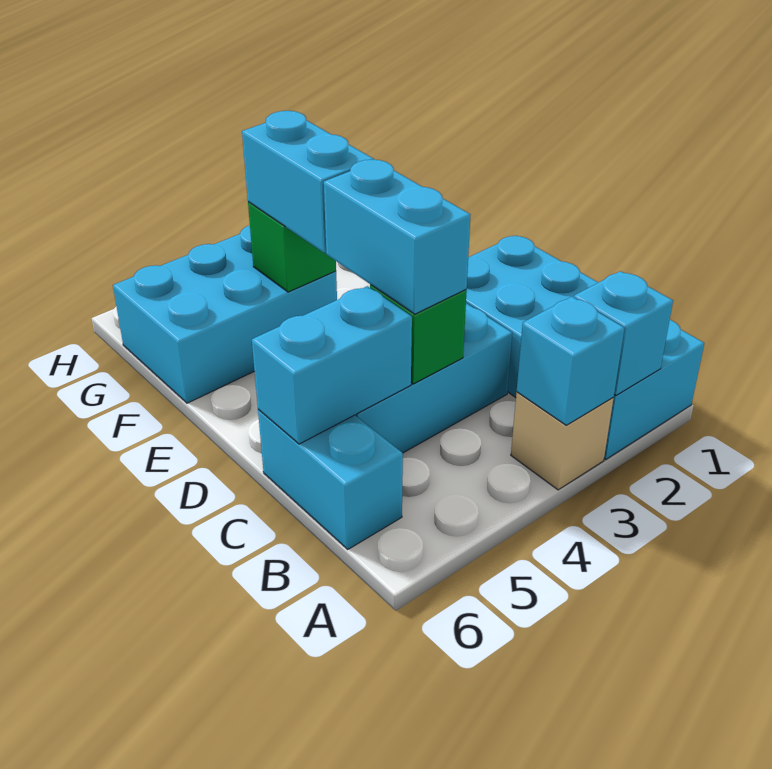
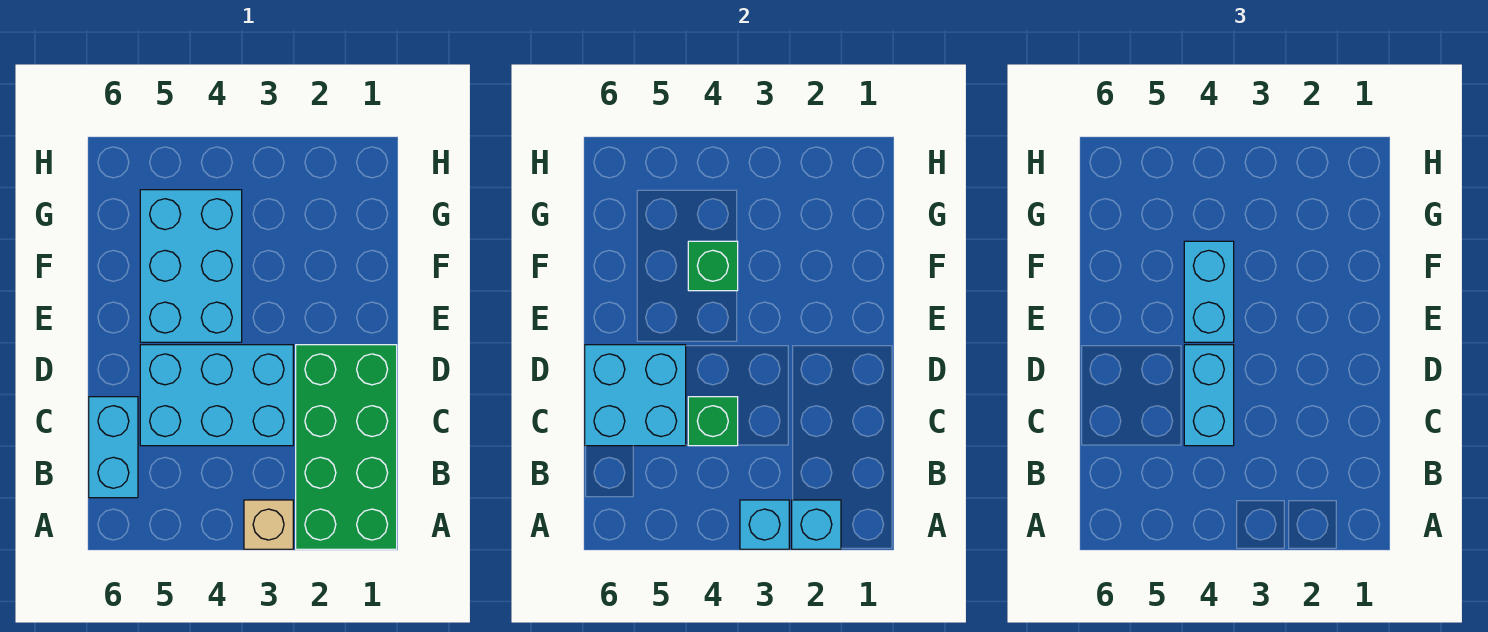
cyan brick A1:D2 level 1 -> green brick A1:D2 level 1
cyan brick C5:C6 level 2 -> cyan brick C5:D6 level 2
cyan brick F4:G6 level 1 -> cyan brick E4:G5 level 1

